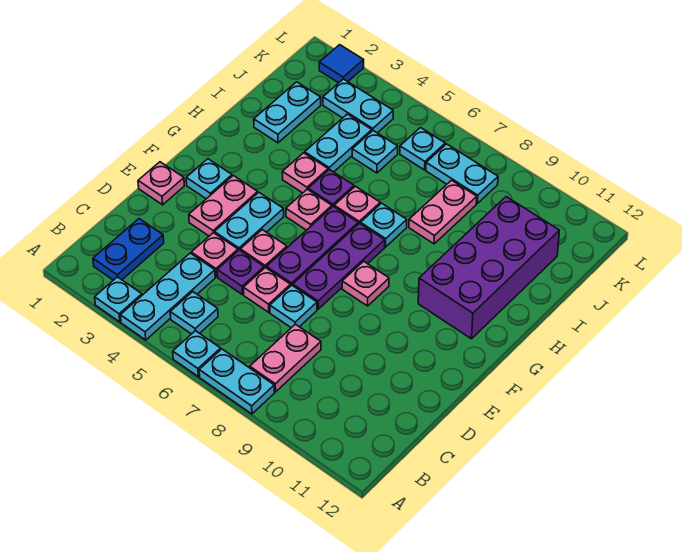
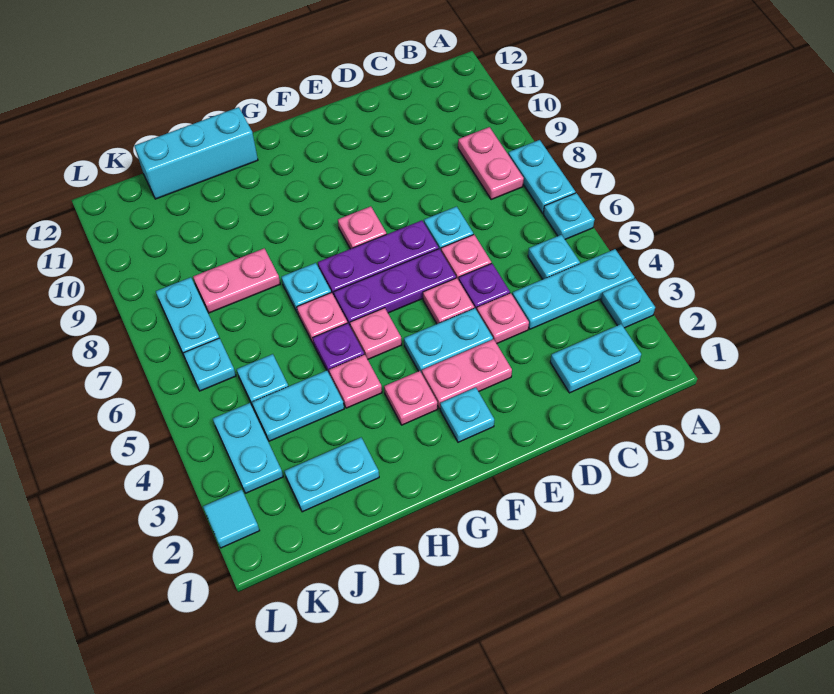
blue plate B2:C2 level 1 -> cyan plate B2:C2 level 1
pink plate B8:C8 level 1 -> pink plate B8:B9 level 1
pink plate E1 level 1 -> pink plate G3 level 1
purple brick G10:J11 level 1 -> none
none -> cyan brick H12:J12 level 1
blue tile L2 level 1 -> cyan tile L2 level 1

